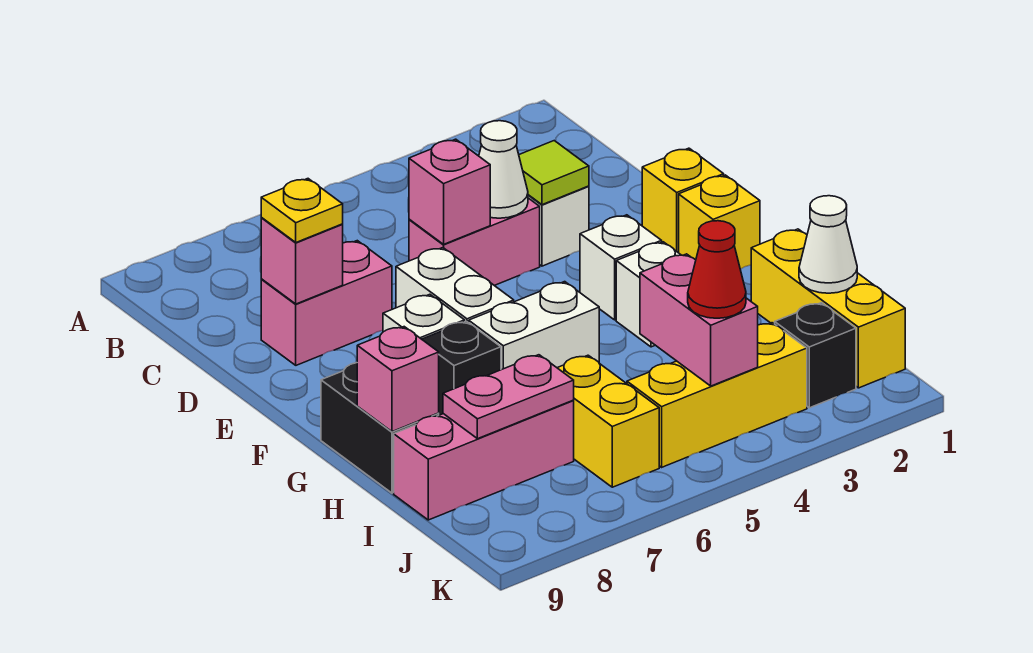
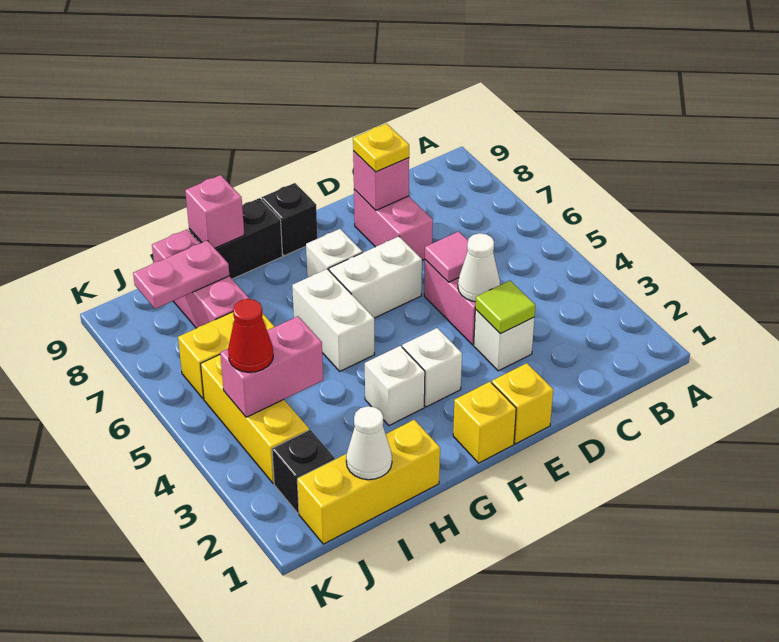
pink brick D5 level 2 -> pink tile D5 level 2
black brick G7 level 1 -> black brick F9 level 1
pink plate I7:I8 level 2 -> pink plate I8:J8 level 2

